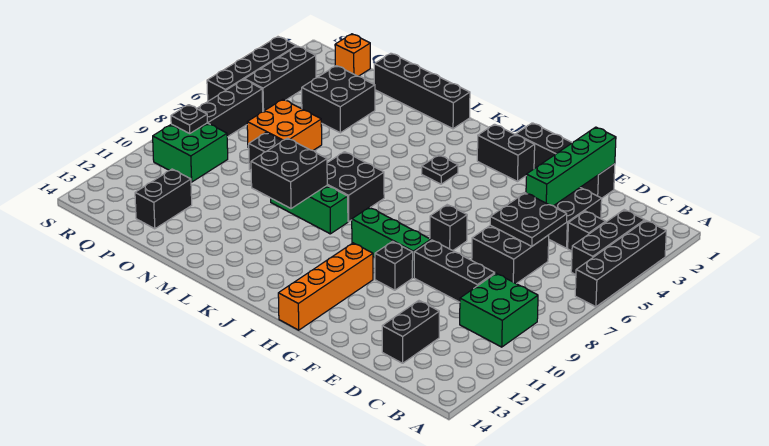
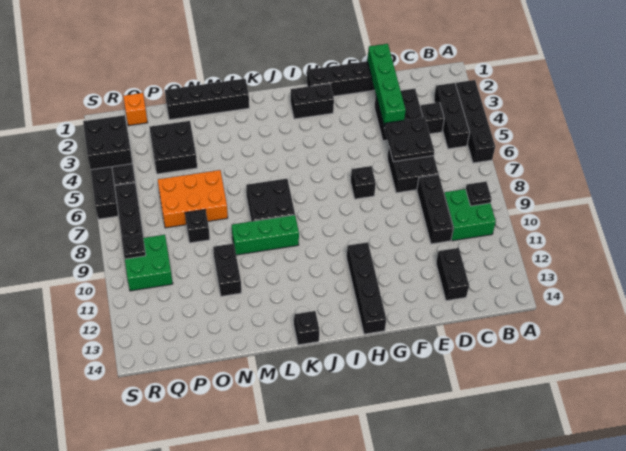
black brick D9:F9 level 1 -> black brick D8:D10 level 1
green brick G9:I9 level 1 -> none
black brick G10 level 1 -> black brick K14 level 1
orange brick H11:H14 level 1 -> black brick H11:H14 level 1
black plate J4 level 1 -> black plate B9 level 2
black brick L9:M10 level 2 -> black brick R3:S4 level 2
orange brick O6:P7 level 1 -> orange brick N6:P7 level 1
black brick P12:P13 level 1 -> black brick N10:N11 level 1

